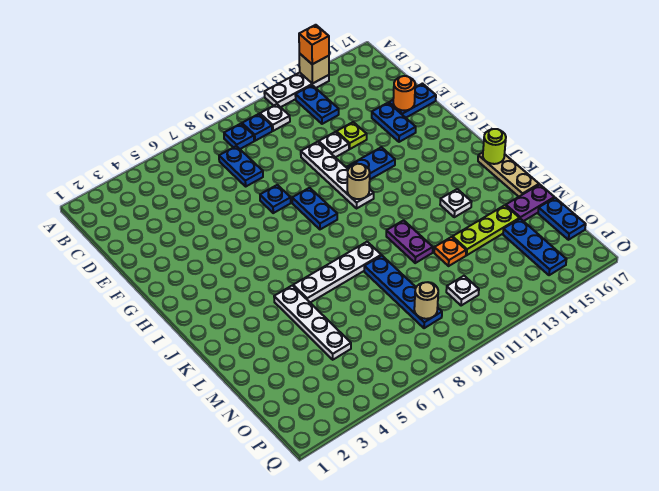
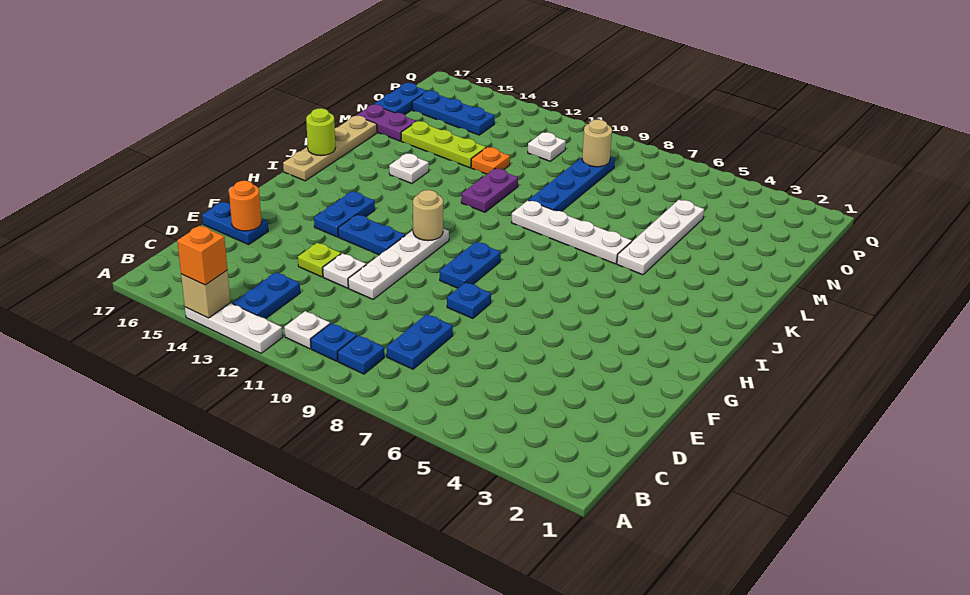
blue plate E15:F15 level 1 -> blue plate G14:H14 level 1
tan plate J17:L17 level 1 -> tan plate I17:L17 level 1
blue plate N15:P15 level 1 -> blue plate O14:O16 level 1

